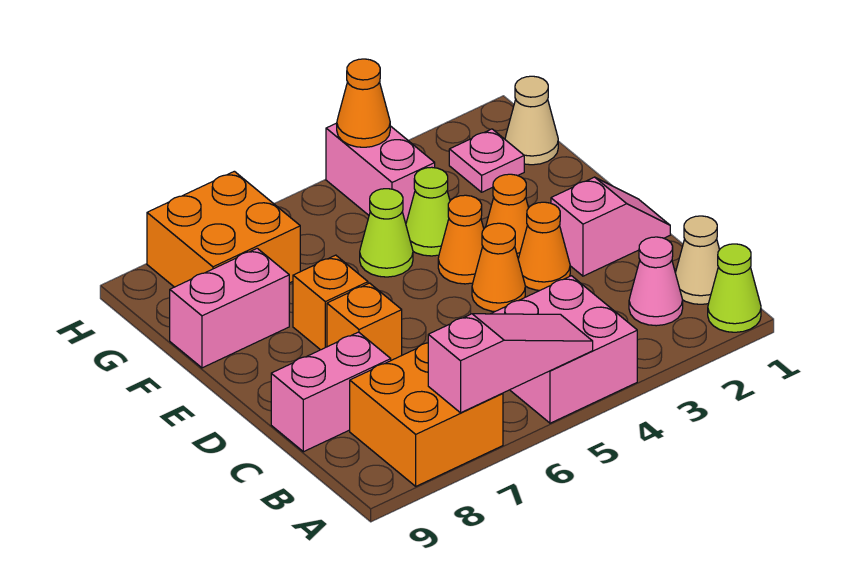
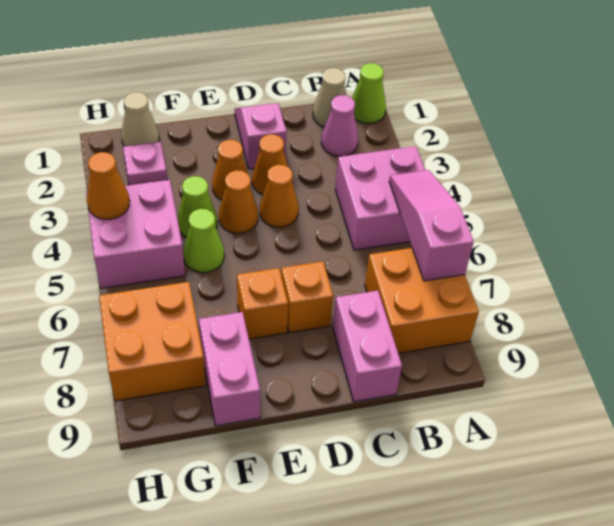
pink brick G4:H4 level 1 -> pink brick G4:H5 level 1

